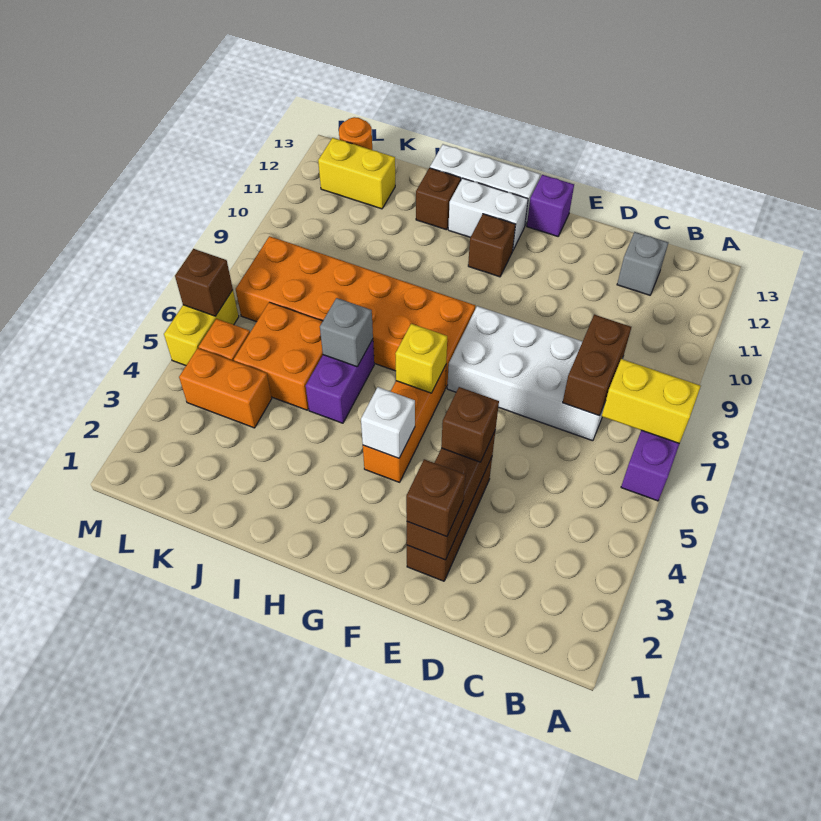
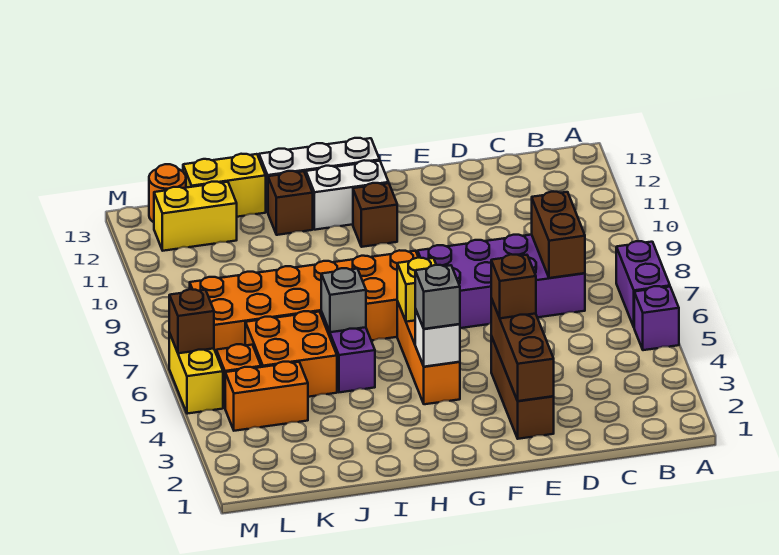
yellow brick A7:B7 level 2 -> yellow brick J13:K13 level 1
white brick C7:F8 level 1 -> purple brick C7:F8 level 1
grey brick C12 level 1 -> grey brick G4 level 3
brown brick E2 level 3 -> none
purple brick F13 level 1 -> purple brick A5 level 1

